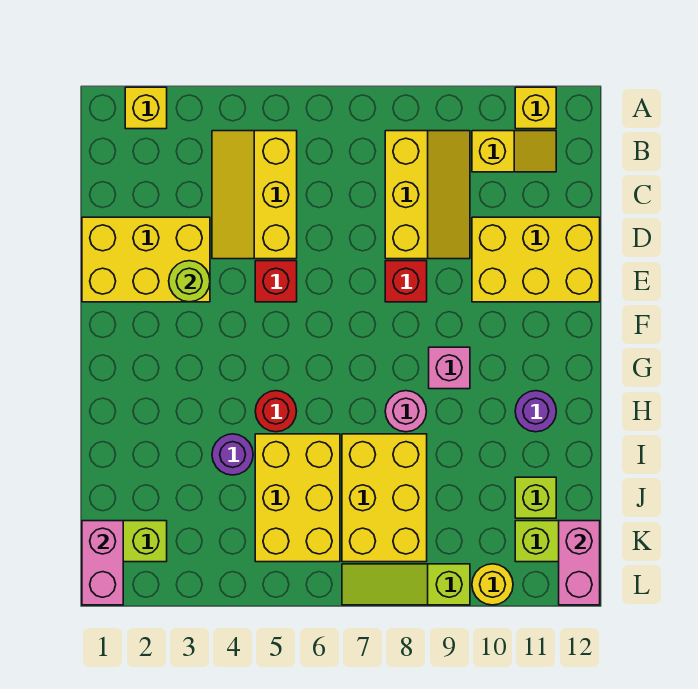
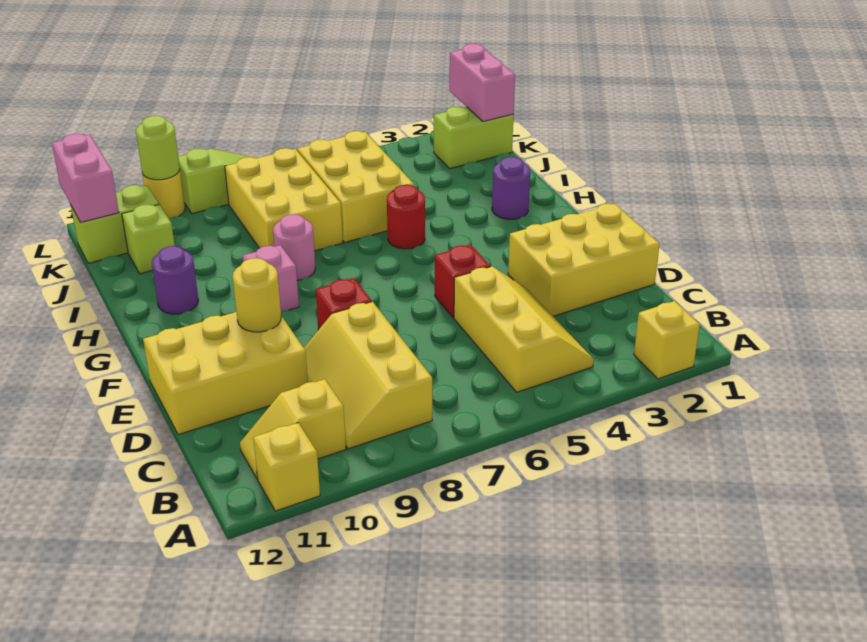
lime round brick E3 level 2 -> lime round brick L10 level 2
none -> yellow round brick E10 level 2
purple round brick I4 level 1 -> purple round brick H2 level 1

